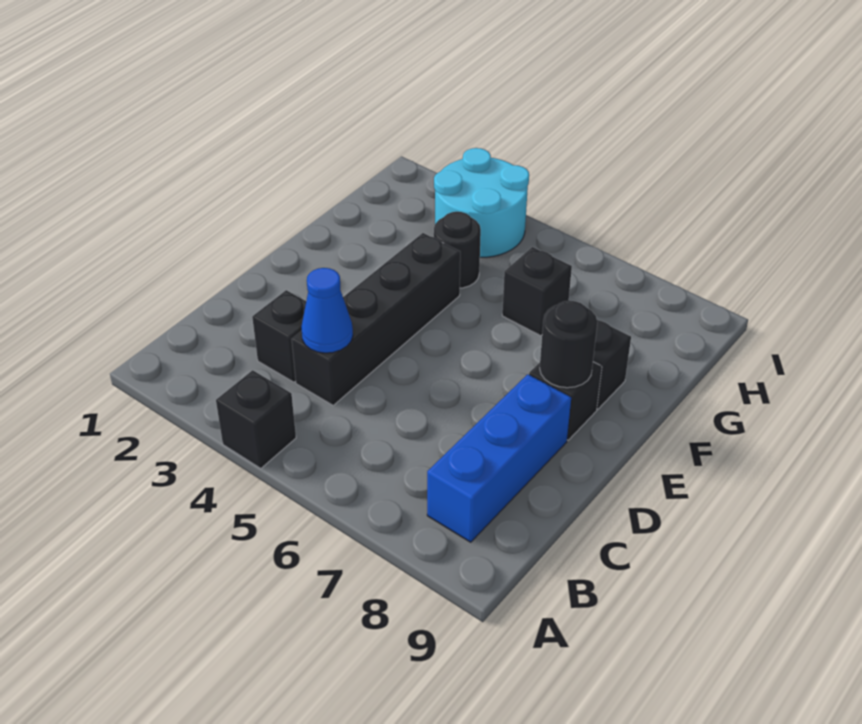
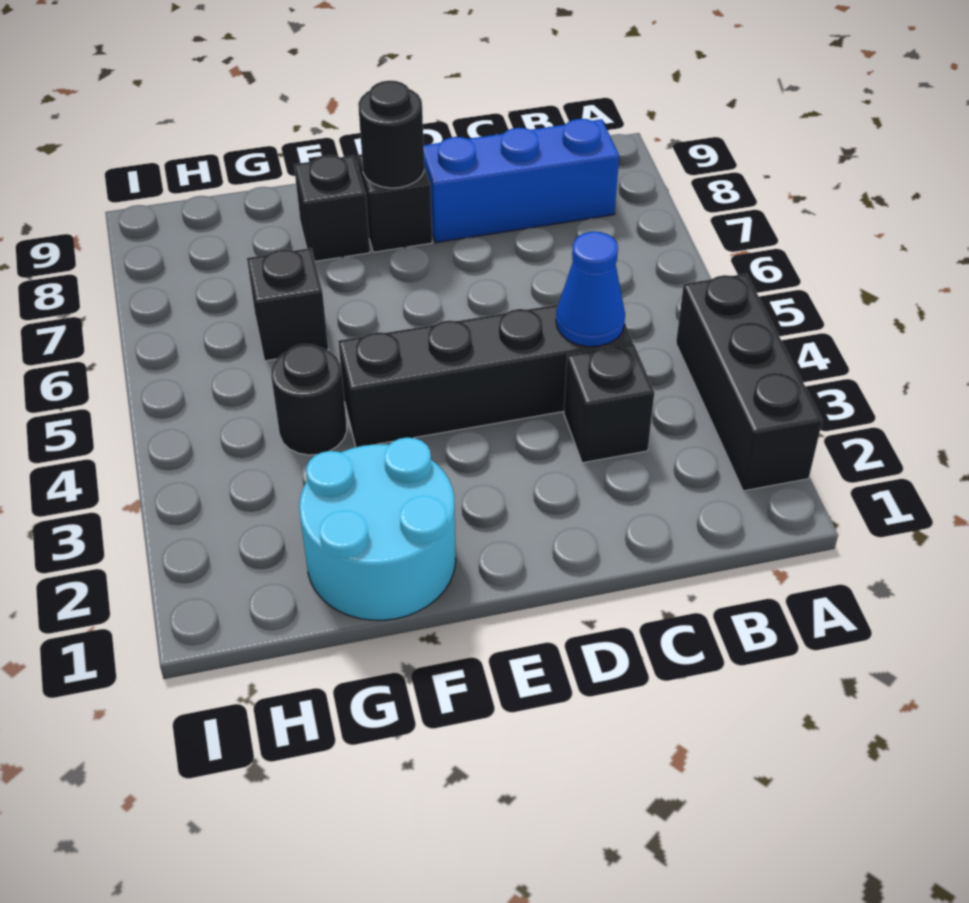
black brick A4 level 1 -> black brick A2:A4 level 1
cyan round brick H3:I4 level 1 -> cyan round brick F1:G2 level 1

